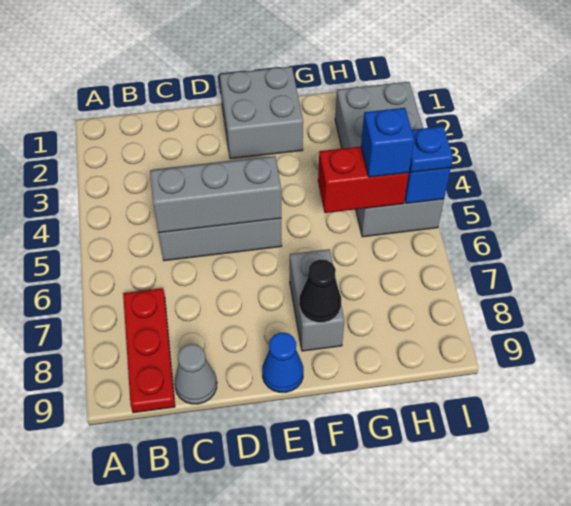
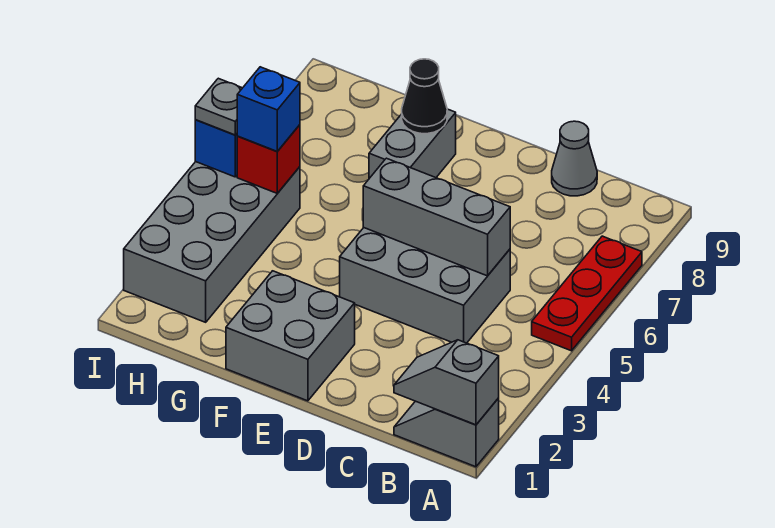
none -> grey slope A1:B1 level 1 top A
none -> grey slope A1:B1 level 2 top A
red plate B7:B9 level 1 -> red plate A5:A7 level 1
blue cone E9 level 1 -> none
red brick G5:H5 level 2 -> red brick H5 level 2
blue plate I5 level 3 -> grey plate I5 level 3

